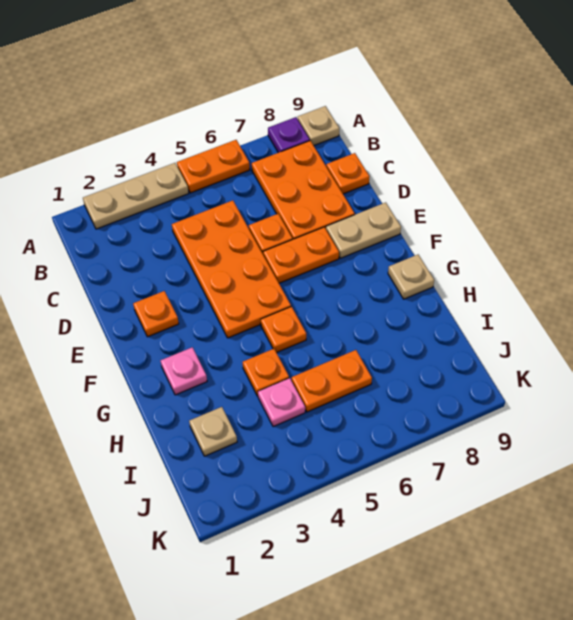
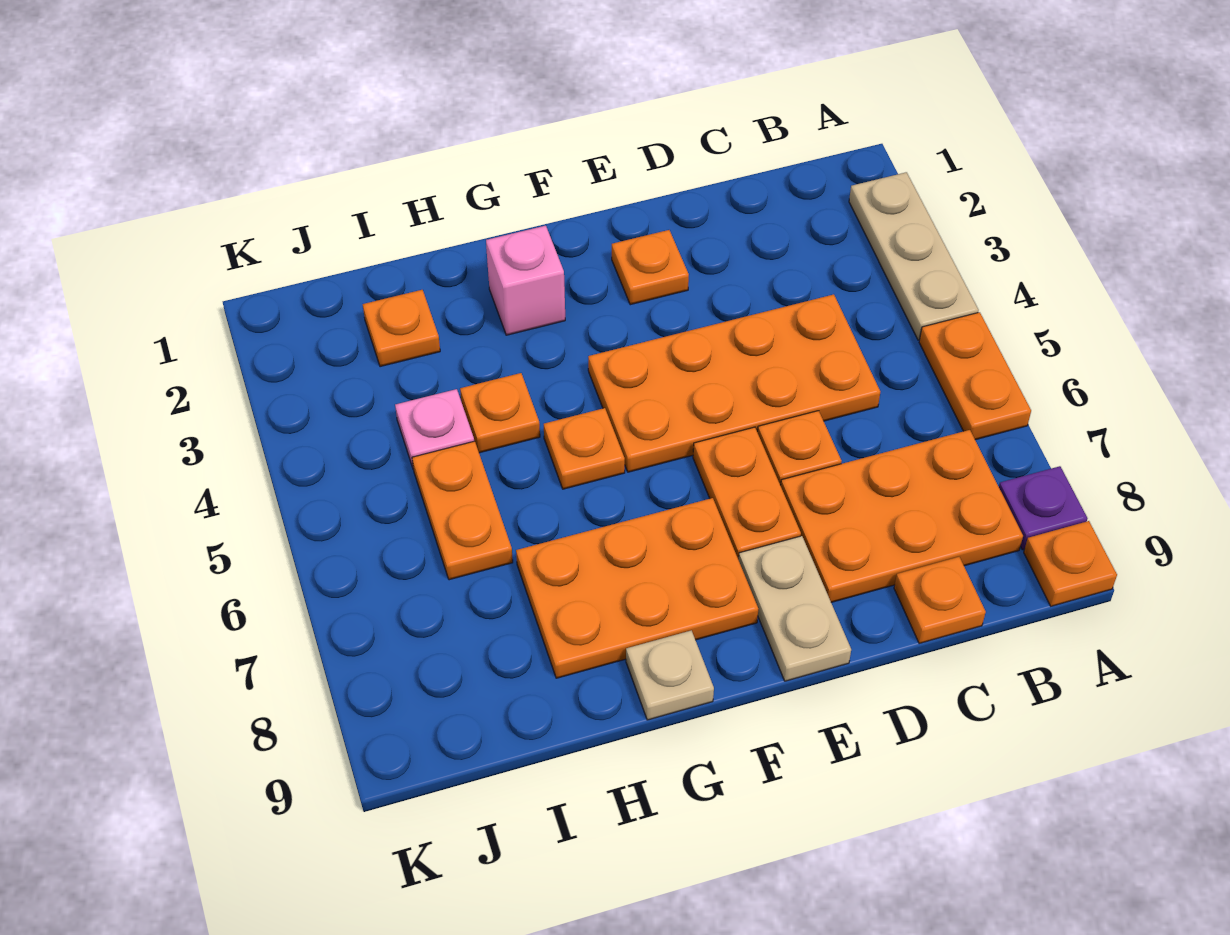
tan plate A9 level 1 -> orange plate A9 level 1
none -> orange plate F7:H8 level 1
pink plate G2 level 1 -> pink brick G2 level 1
tan plate I2 level 1 -> orange plate I2 level 1

